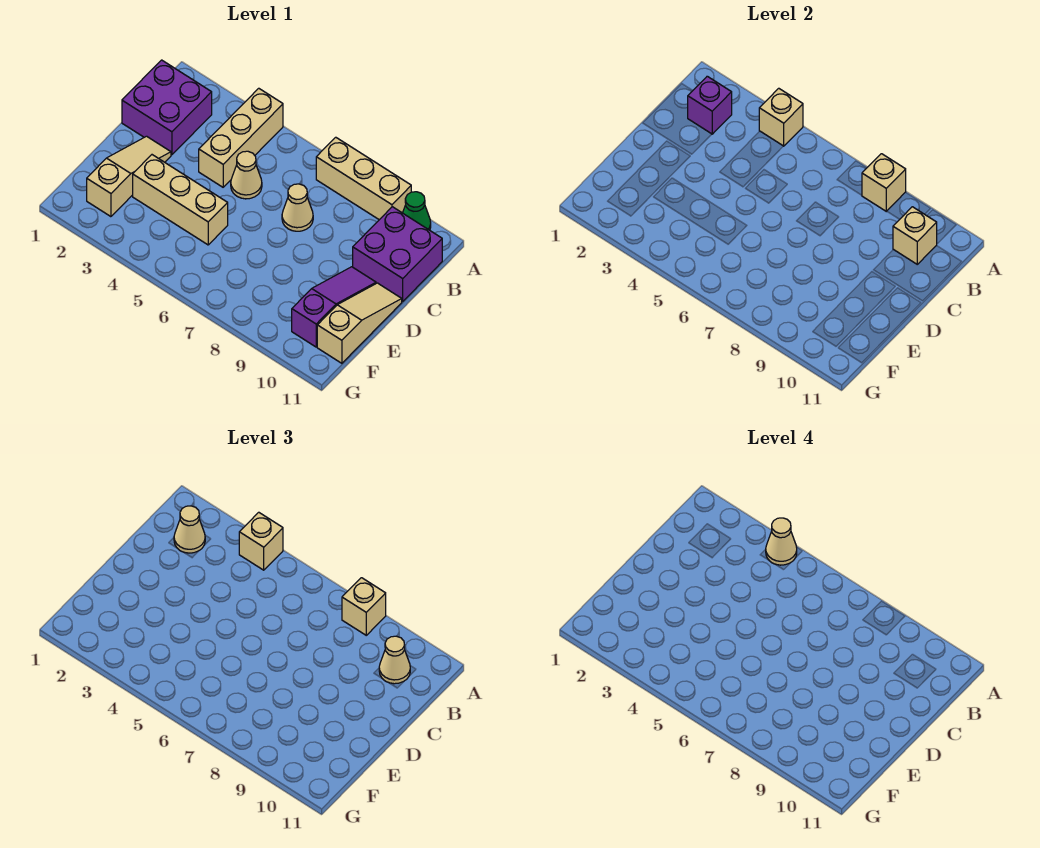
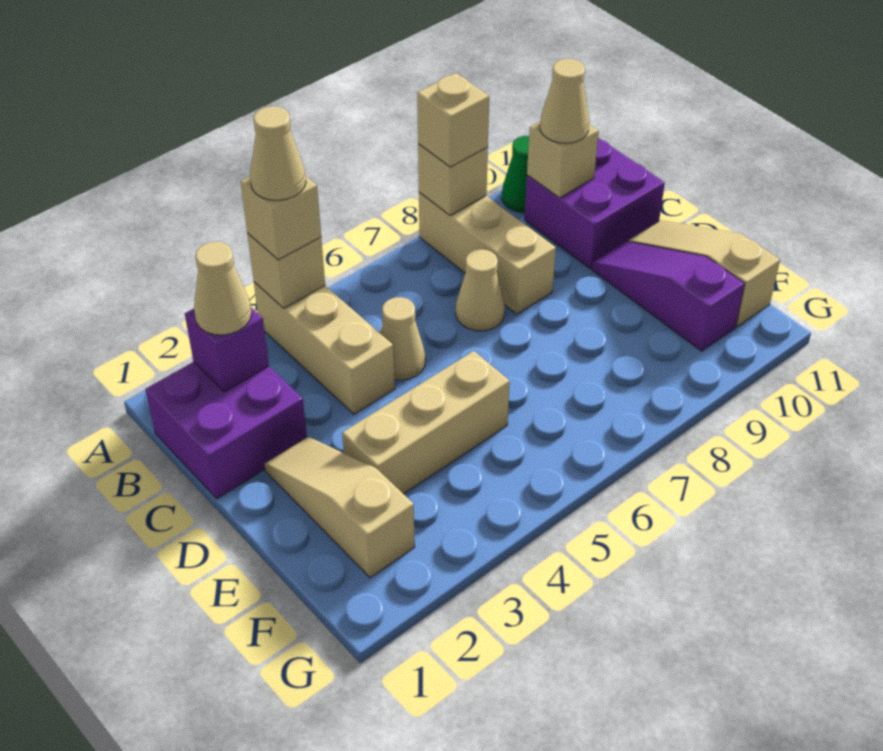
tan brick A7:A9 level 1 -> tan brick A8:C8 level 1

